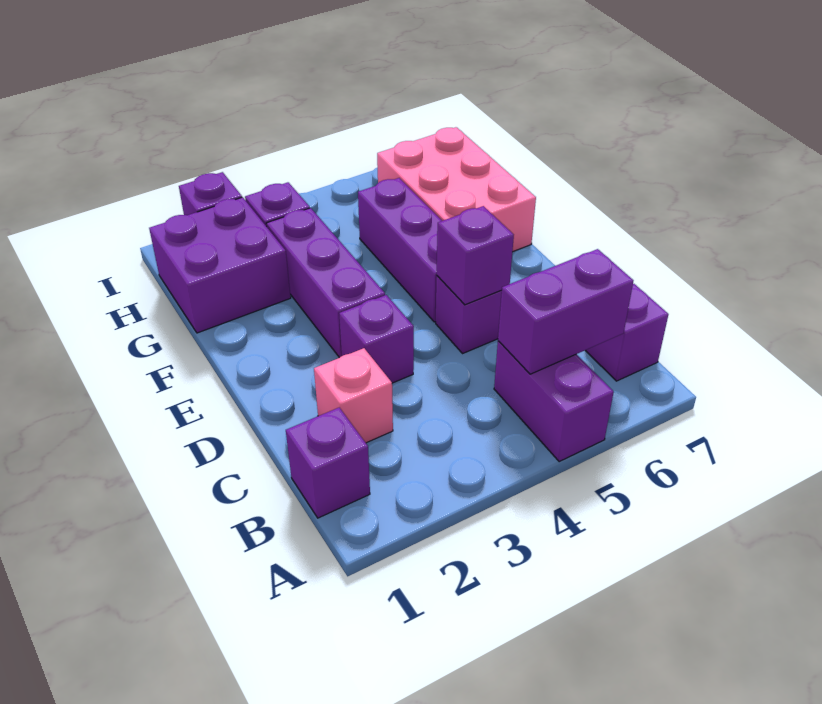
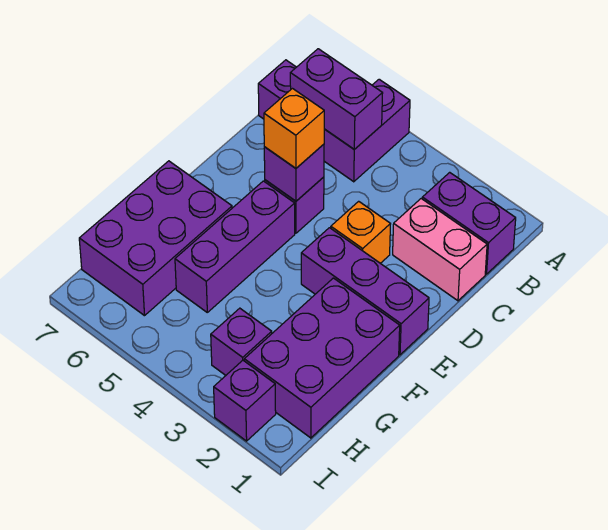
purple brick B1 level 1 -> purple brick B1:B2 level 1
pink brick C2 level 1 -> pink brick C1:C2 level 1
purple brick D3 level 1 -> orange brick D3 level 1
none -> orange brick D5 level 3
purple brick E3:G3 level 1 -> purple brick E1:E3 level 1
pink brick F6:H7 level 1 -> purple brick F6:H7 level 1
purple brick G1:H2 level 1 -> purple brick F1:H2 level 1

